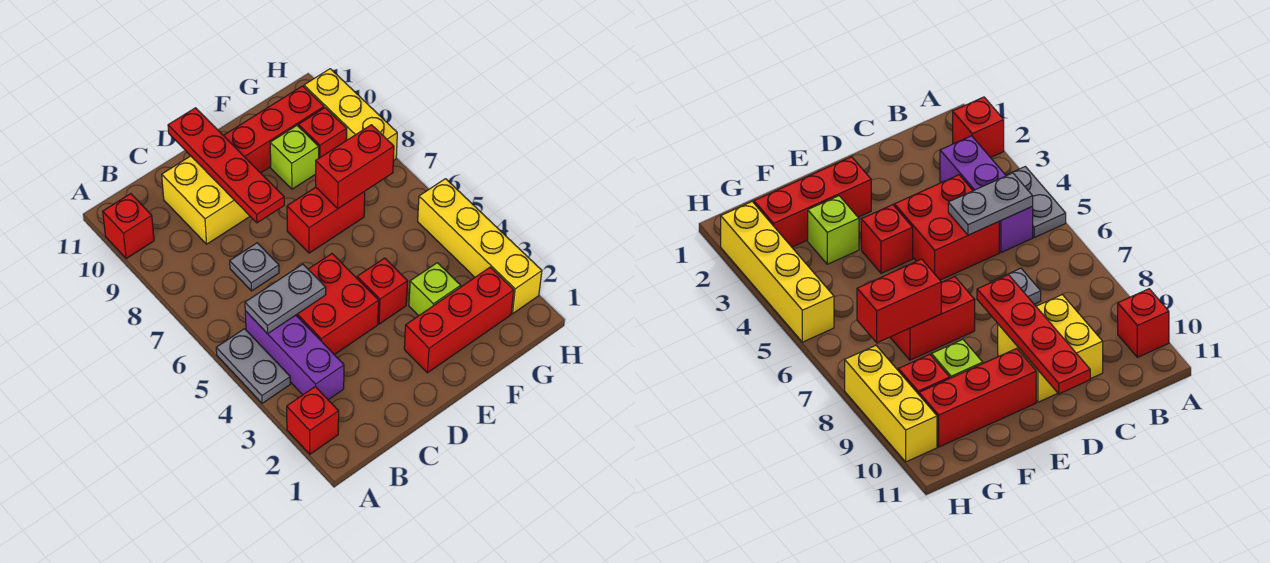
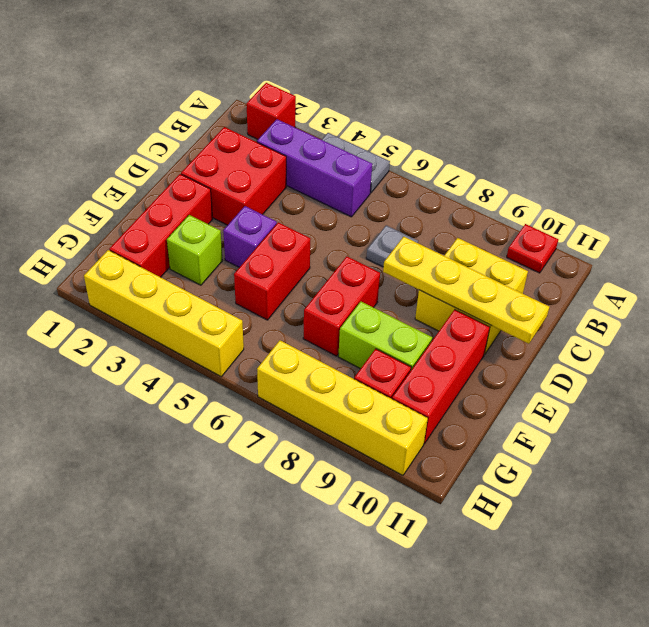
red brick A10 level 1 -> red plate A10 level 1
grey plate B5:C5 level 2 -> none
red brick C4:D5 level 1 -> red brick C2:D3 level 1
red plate D8:D11 level 2 -> yellow plate D8:D11 level 2
red brick E4 level 1 -> purple brick E4 level 1
red brick F7:G7 level 2 -> red brick E5:F5 level 1
lime brick F9 level 1 -> lime brick F8:F9 level 1
yellow brick H8:H10 level 1 -> yellow brick H7:H10 level 1

